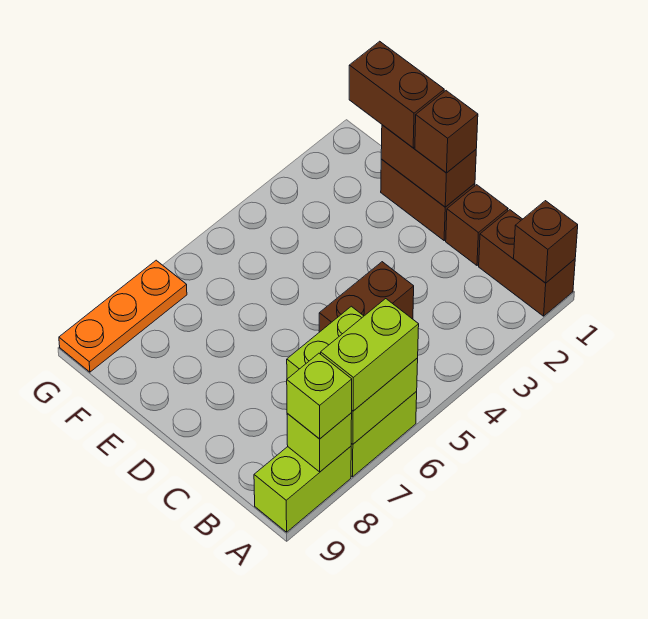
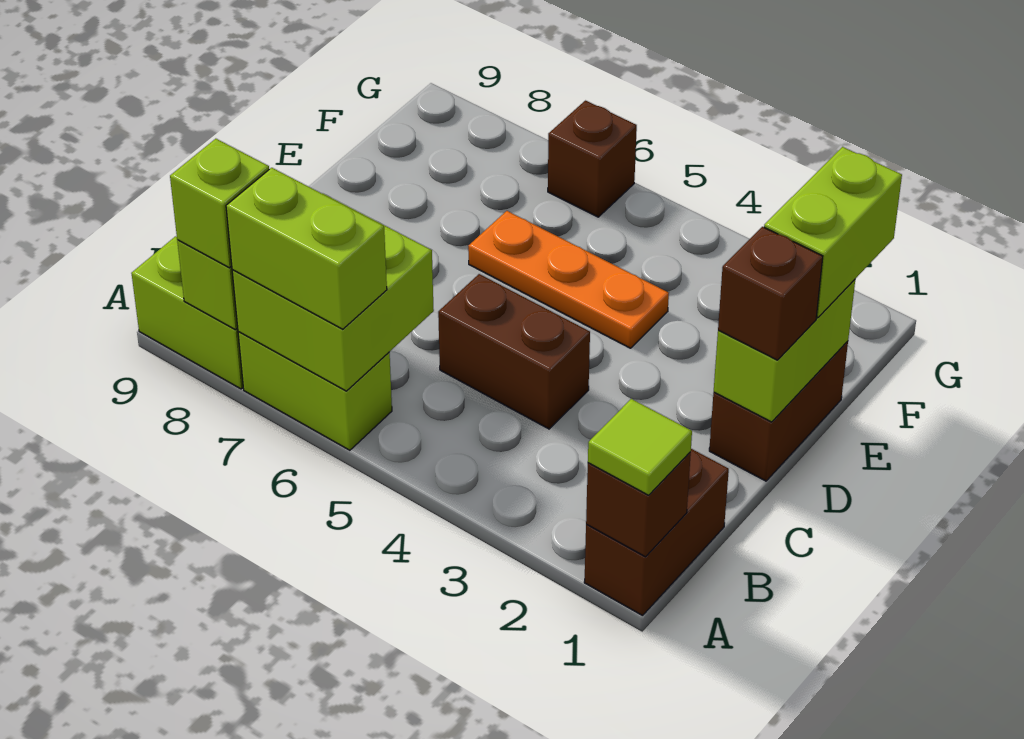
none -> lime tile A1 level 3
brown brick C1 level 1 -> brown brick G6 level 1
brown brick D1:E1 level 2 -> lime brick D1:E1 level 2
brown brick E1:F1 level 3 -> lime brick E1:F1 level 3
orange plate G7:G9 level 1 -> orange plate E4:E6 level 1

